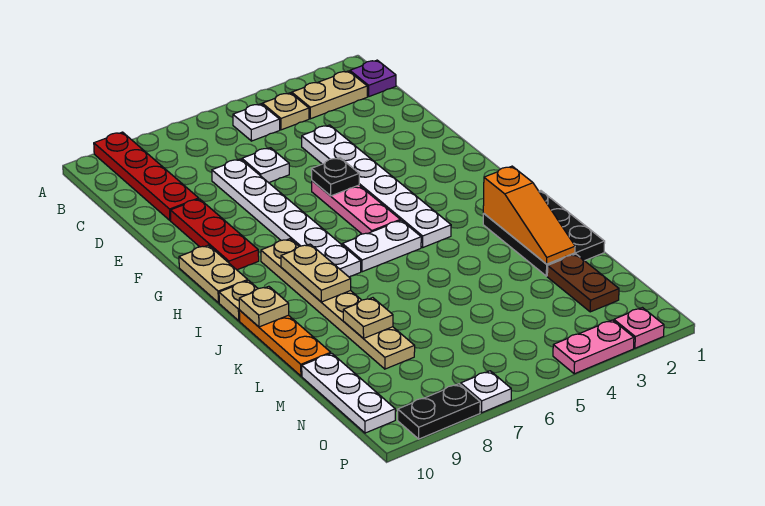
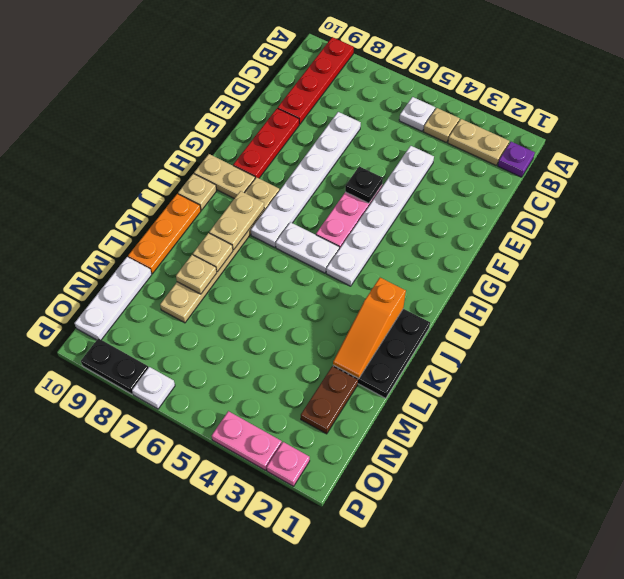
white plate D6 level 1 -> none
tan plate G10:H10 level 1 -> tan plate H9:H10 level 1
tan plate J10 level 2 -> tan plate K8 level 2

